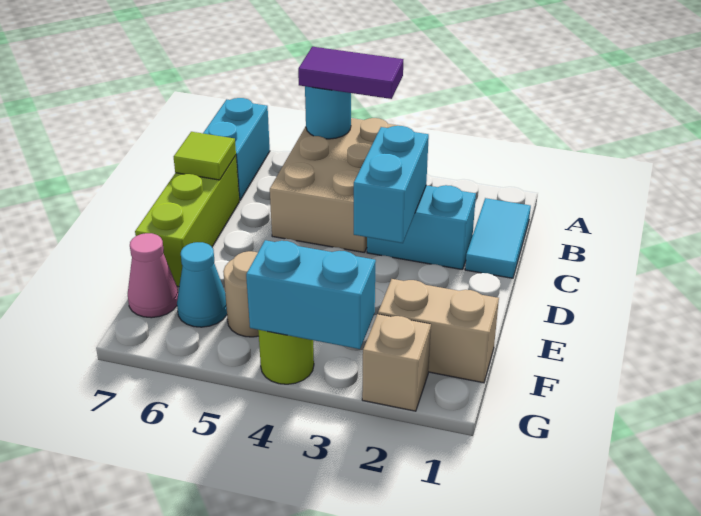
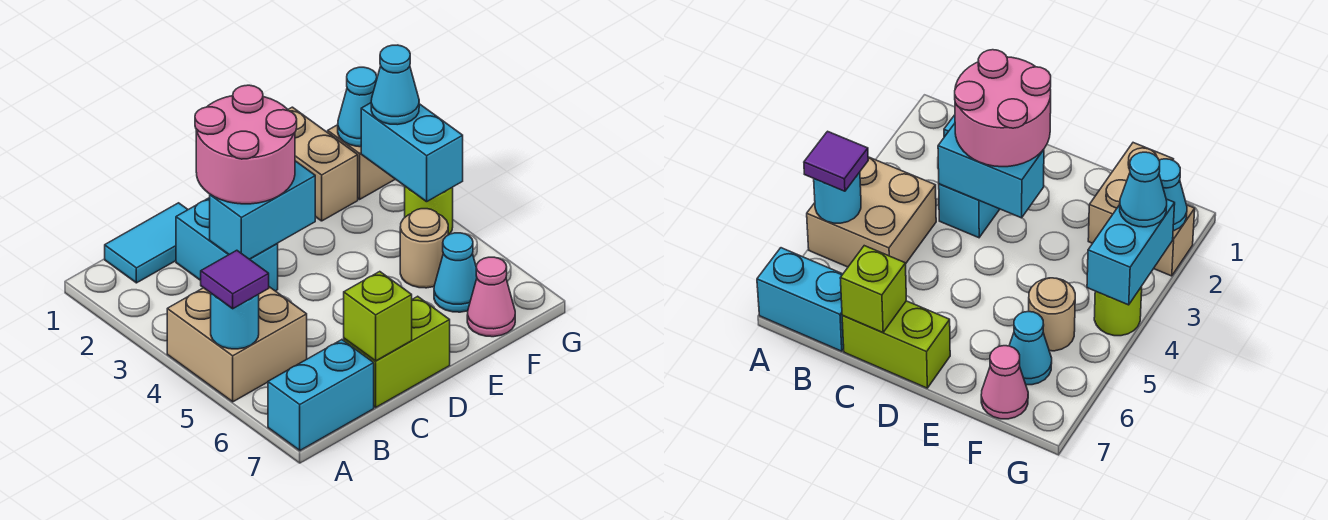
tan brick A4:C5 level 1 -> tan brick A4:B5 level 1
purple tile A4:A5 level 3 -> purple tile A5 level 3
none -> pink round brick C2:D3 level 3
lime brick C7:E7 level 1 -> lime brick C7:D7 level 1
lime tile C7 level 2 -> lime brick C7 level 2
none -> cyan cone G2 level 2
none -> cyan cone G3 level 3

